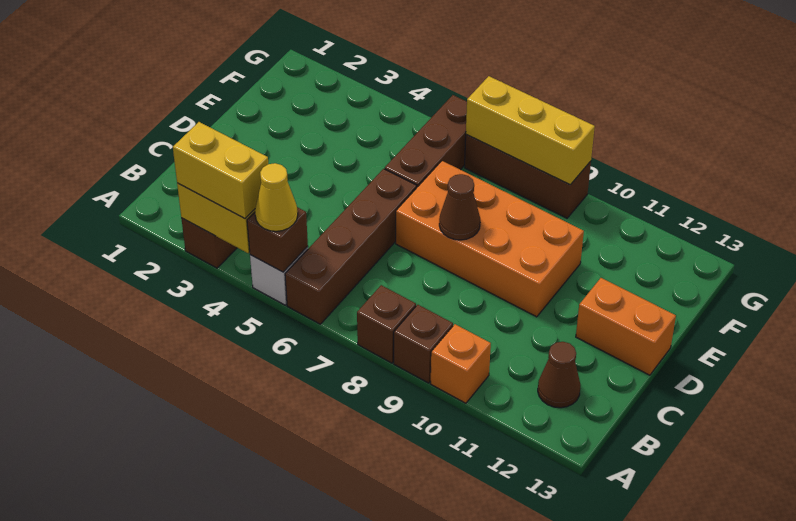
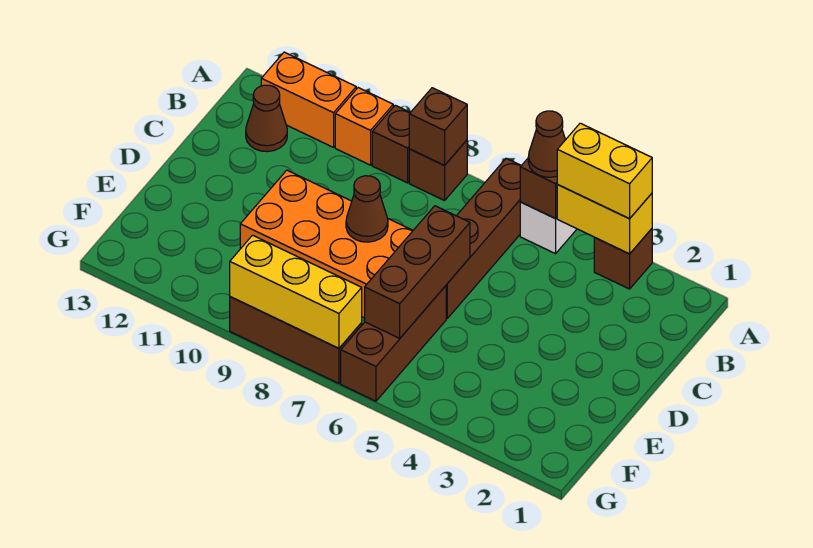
yellow cone A5 level 3 -> brown cone A5 level 3
none -> brown brick A8 level 2
none -> brown brick D6:F6 level 2
orange brick D12:D13 level 1 -> orange brick A11:A12 level 1

